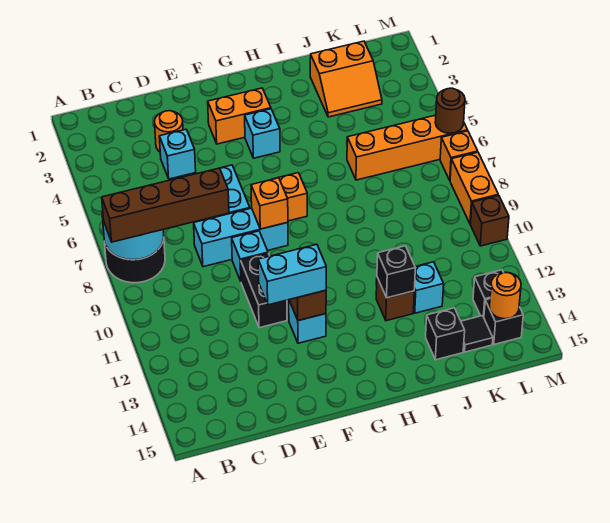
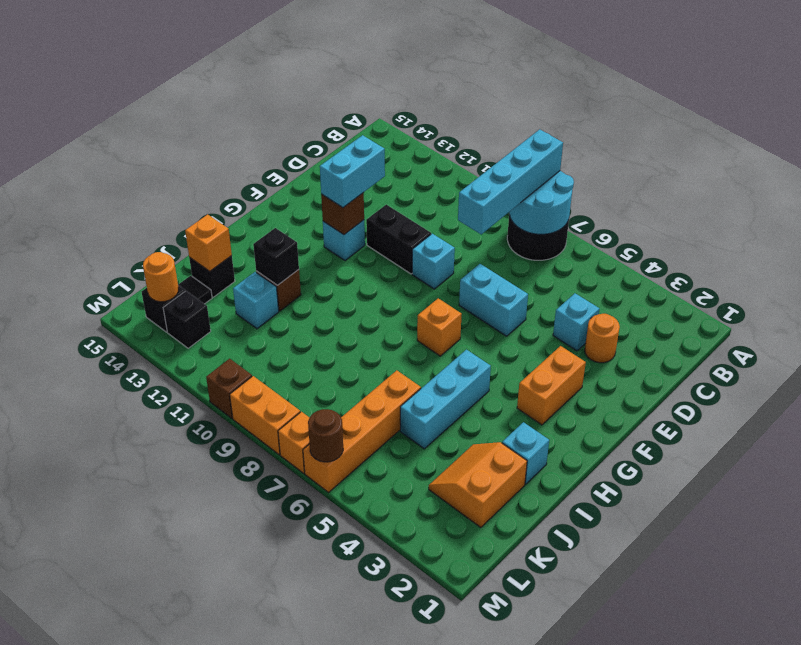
brown brick A8:D8 level 3 -> cyan brick A8:D8 level 3
cyan brick D8:F8 level 1 -> cyan brick H5:J5 level 1
orange brick F8 level 2 -> orange brick J14 level 2
cyan brick G4 level 1 -> cyan brick I2 level 1

